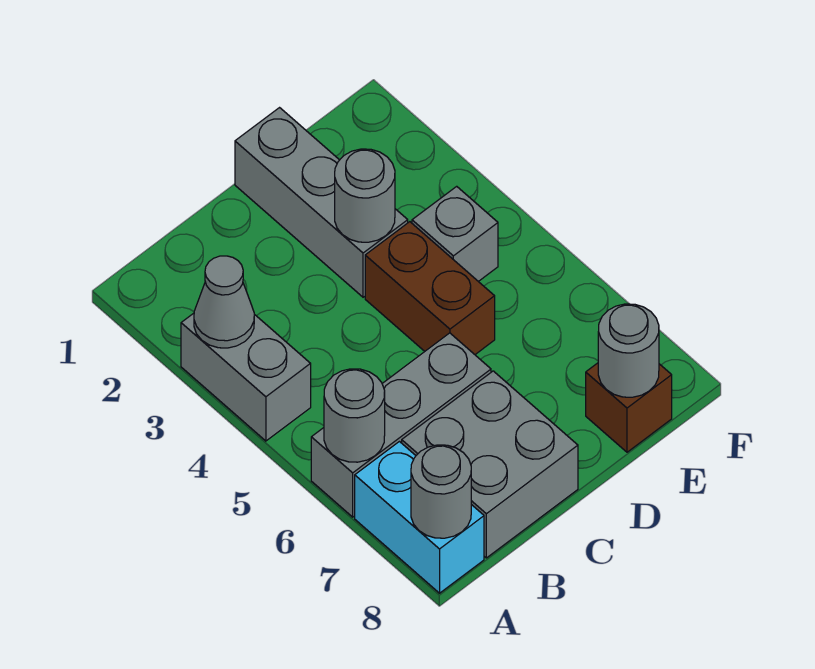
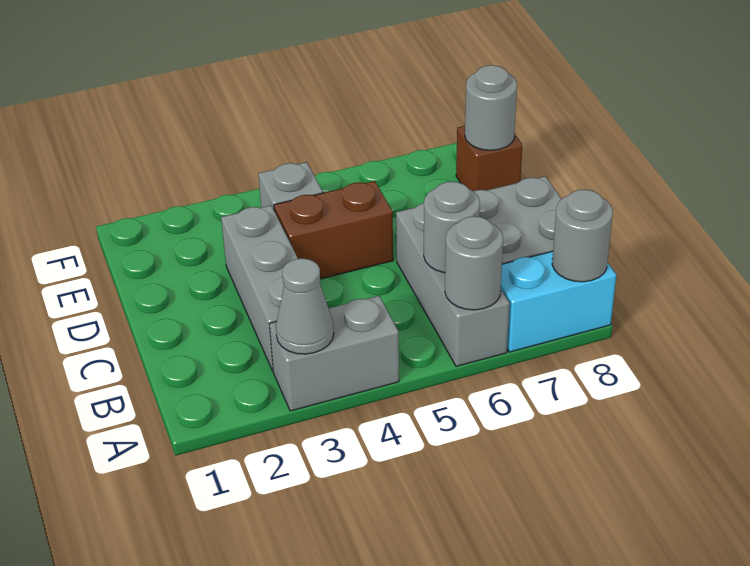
grey brick D1:D3 level 1 -> grey brick B3:D3 level 1
grey round brick D3 level 2 -> grey round brick B6 level 2

